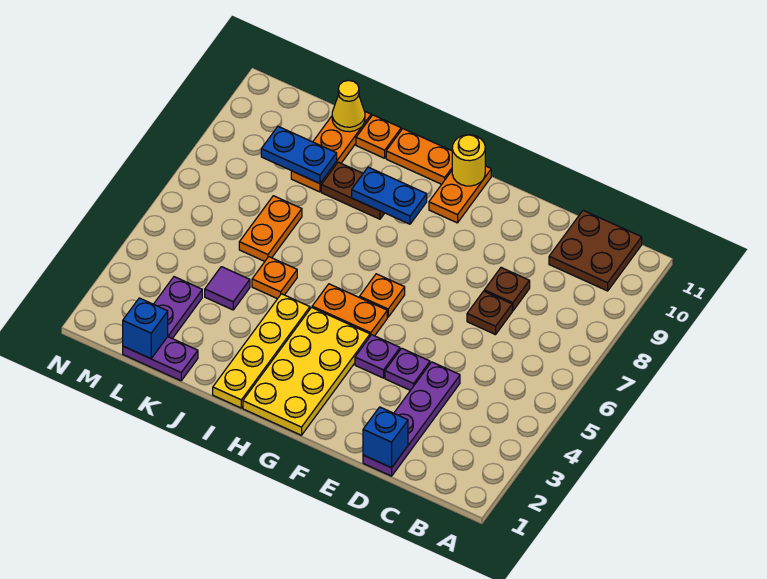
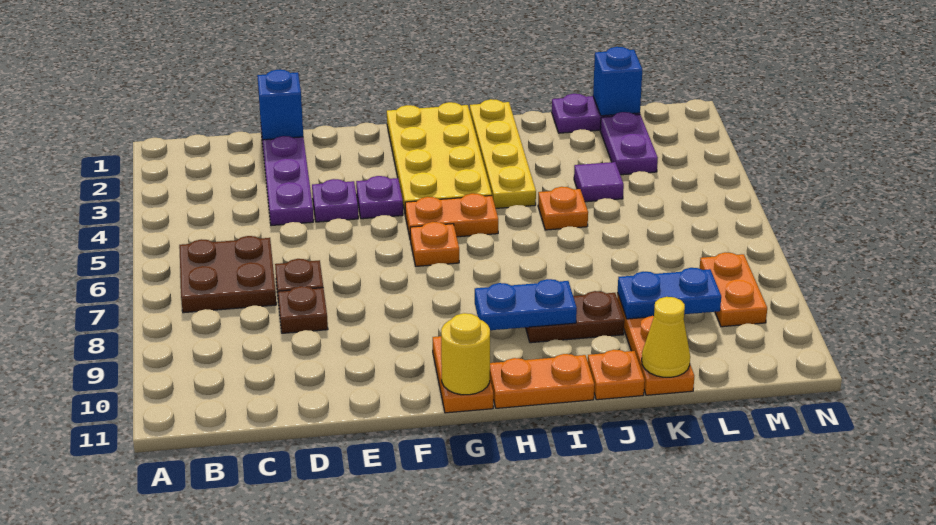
brown plate B10:C11 level 1 -> brown plate B6:C7 level 1
orange plate K6:K7 level 1 -> orange plate M8:M9 level 1

